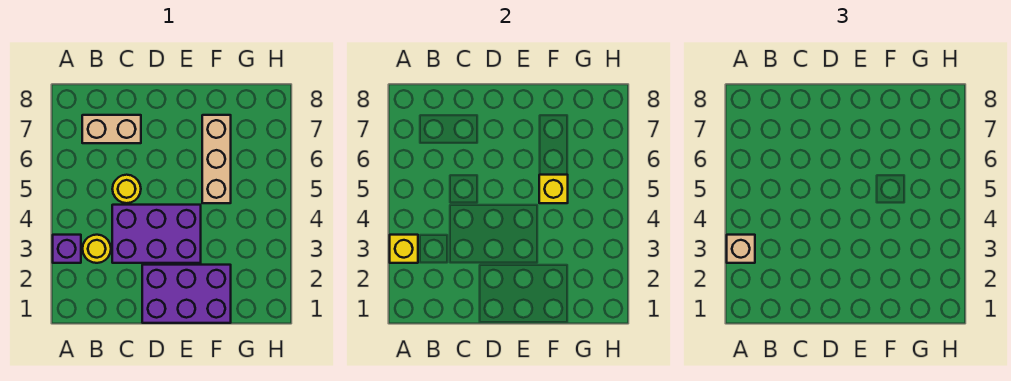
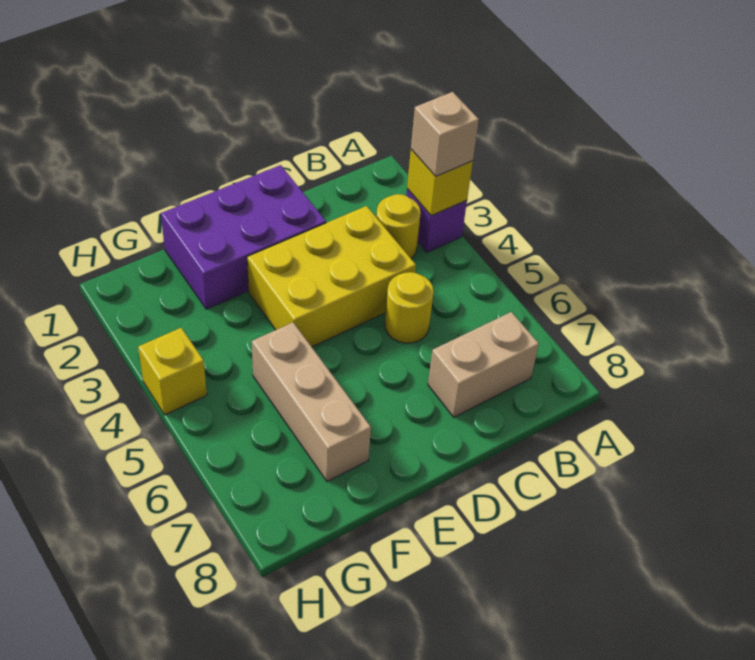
purple brick C3:E4 level 1 -> yellow brick C3:E4 level 1
yellow brick F5 level 2 -> yellow brick H4 level 1

